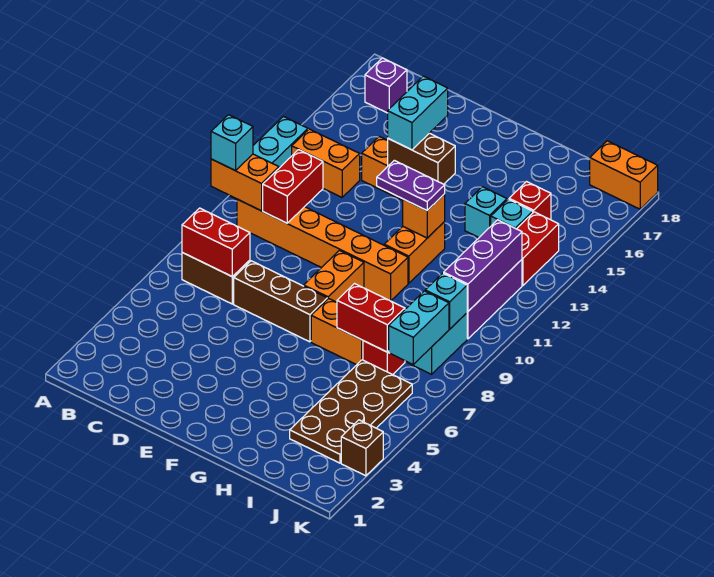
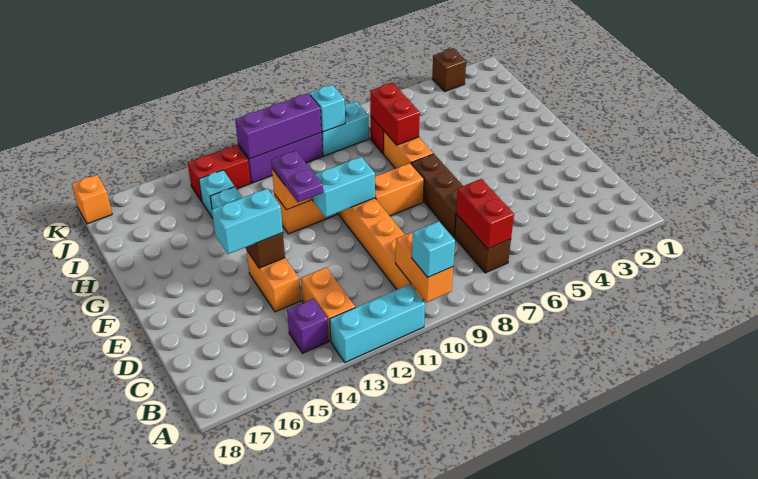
purple brick B17 level 1 -> purple brick B14 level 1
red brick C10:C11 level 2 -> none
brown plate I3:J6 level 1 -> none
red brick I15 level 1 -> none
cyan brick J7:J8 level 2 -> cyan brick F10:F11 level 2
orange brick J18:K18 level 1 -> orange brick K18 level 1

